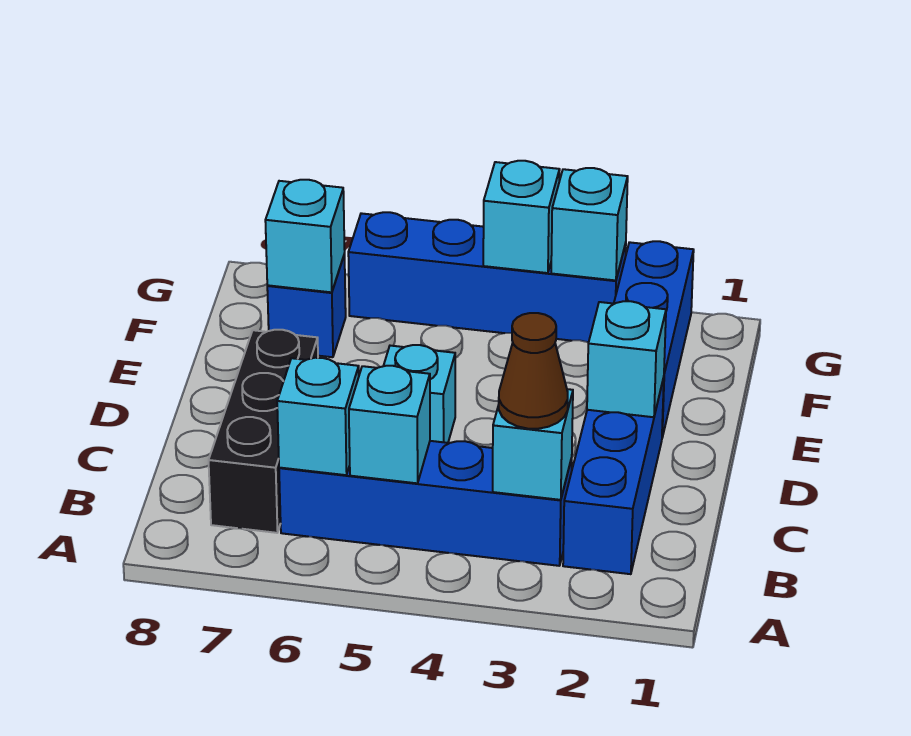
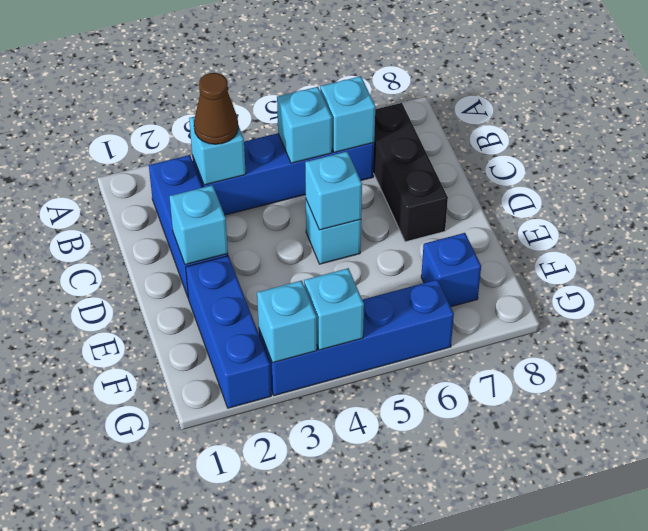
cyan brick F7 level 2 -> cyan brick D5 level 2

